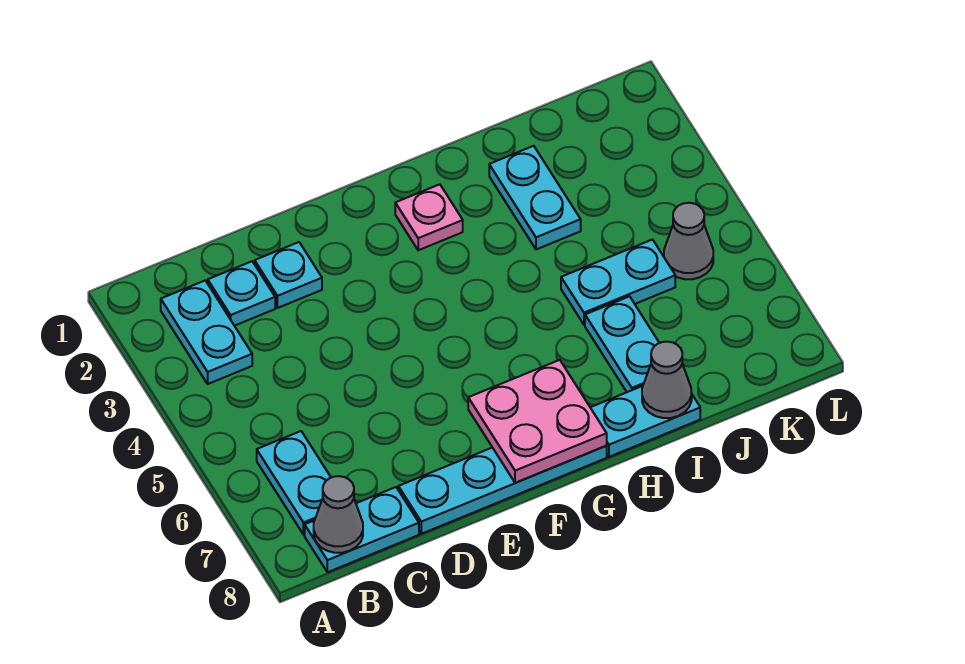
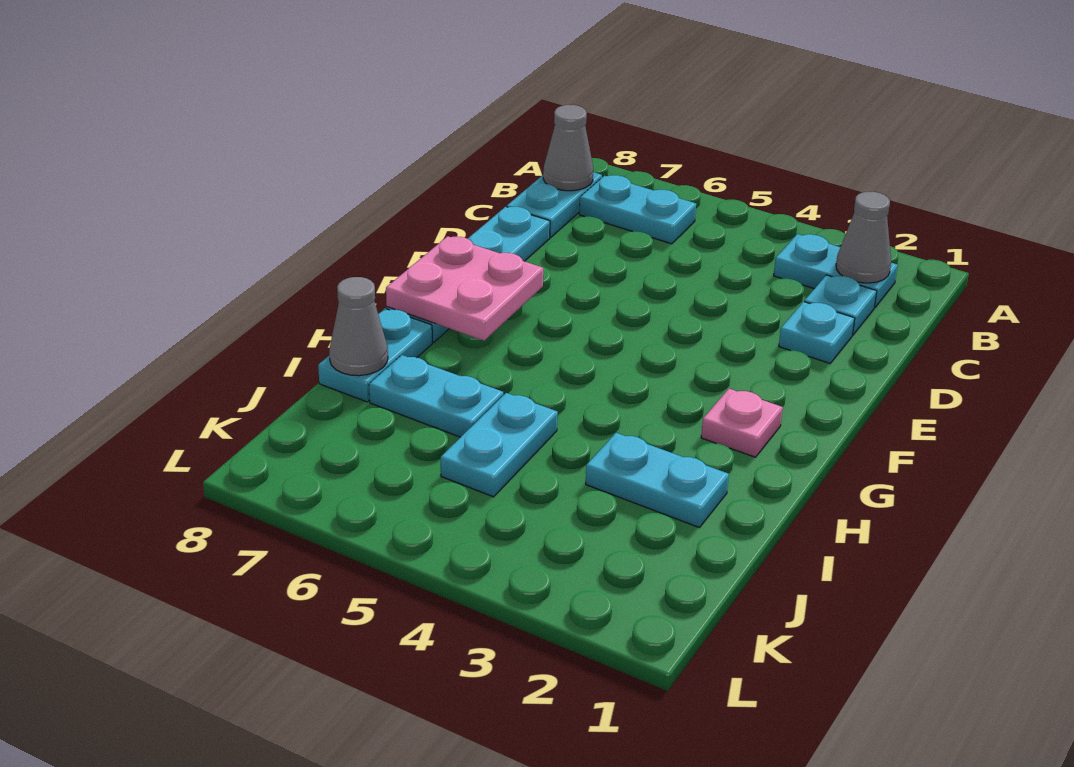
grey cone K5 level 1 -> grey cone B2 level 2

